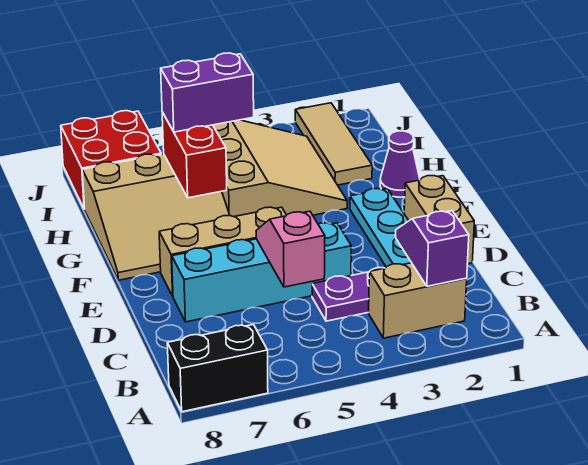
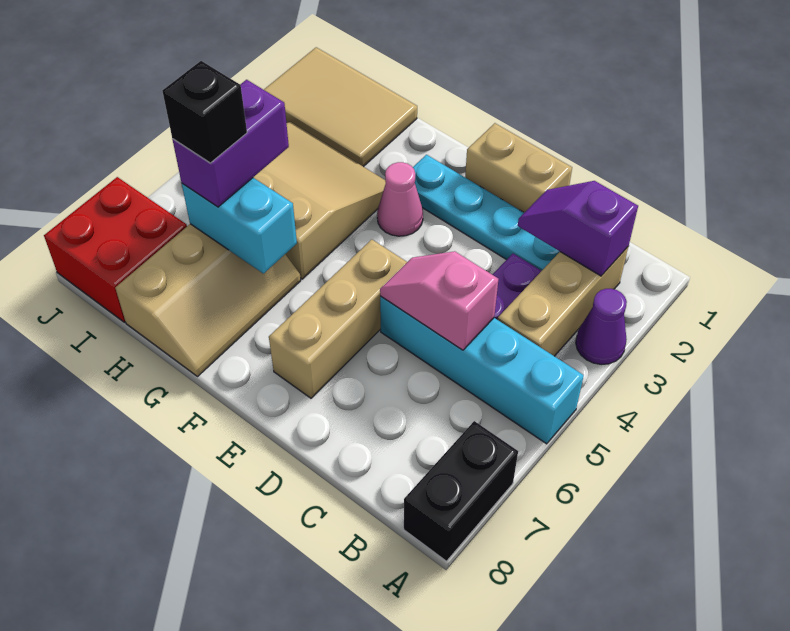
tan brick B2:B3 level 1 -> tan brick B2:B4 level 1
cyan brick D4:D7 level 1 -> cyan brick A5:D5 level 1
none -> pink cone F3 level 1
tan slope F6:H8 level 1 top H -> tan slope G6:H8 level 1 top H
purple cone G1 level 1 -> purple cone A3 level 1
red brick G6:H6 level 2 -> cyan brick G6:H6 level 2
tan tile H2:J2 level 1 -> tan tile H1:J2 level 1
none -> black brick H6 level 4

